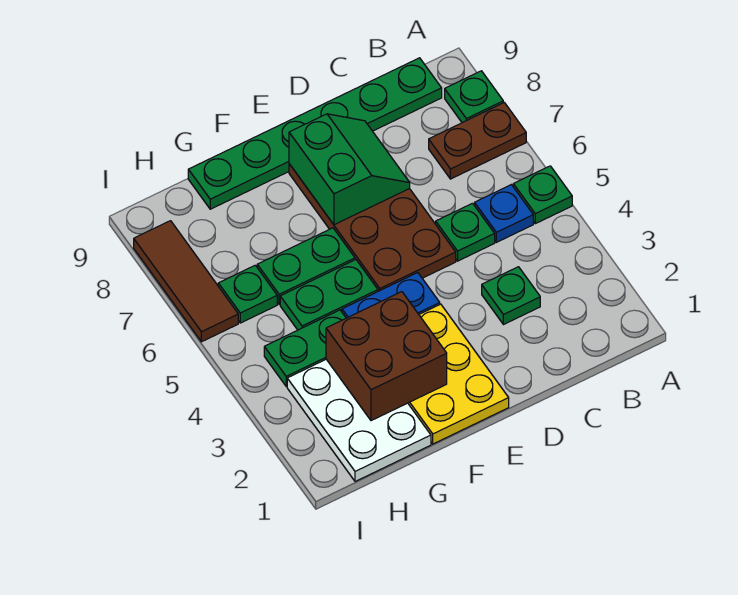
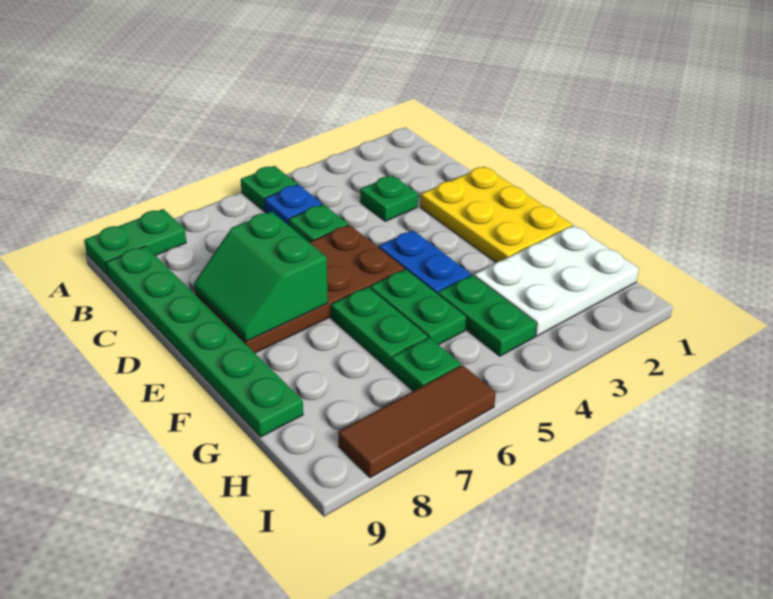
brown plate A7:B7 level 1 -> none
green plate A8 level 1 -> green plate A8:A9 level 1
green slope D7:E8 level 2 top E -> green slope D7:E8 level 2 top 7
yellow plate E1:F3 level 1 -> yellow plate D1:F2 level 1
brown brick F2:G3 level 2 -> none

